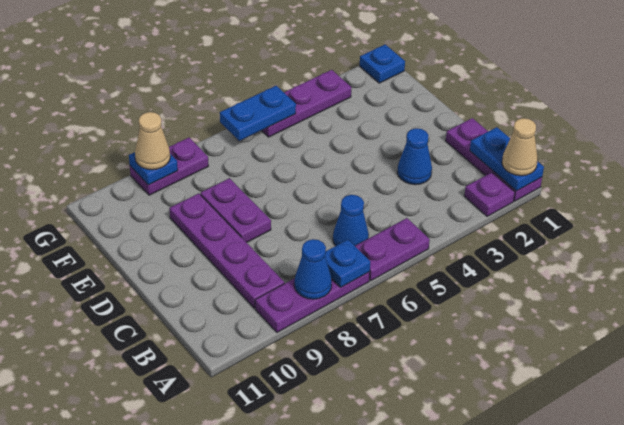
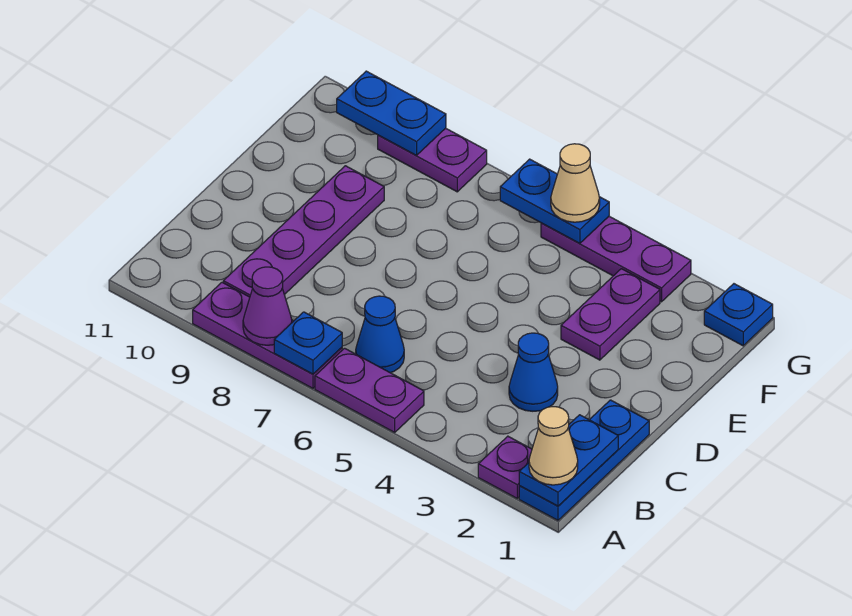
purple plate A1:C1 level 1 -> blue plate A1:C1 level 1
blue cone A8 level 2 -> purple cone A8 level 2
purple plate D8:E8 level 1 -> purple plate E3:F3 level 1
blue plate G9 level 2 -> blue plate G9:G10 level 2
tan cone G9 level 3 -> tan cone G5 level 3

